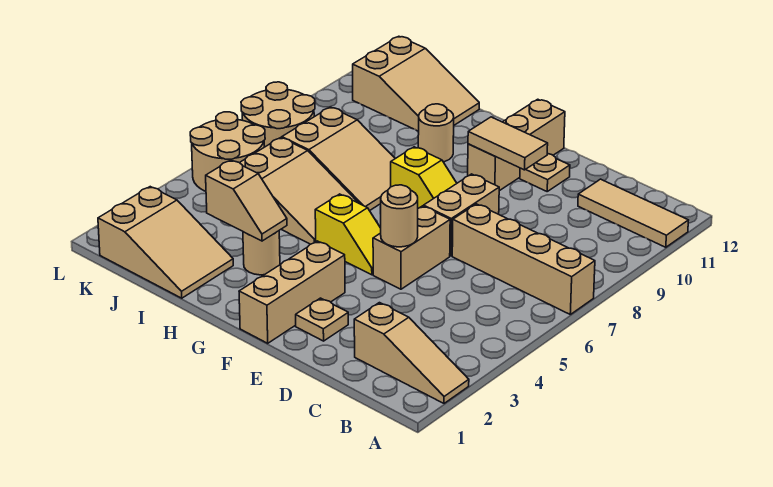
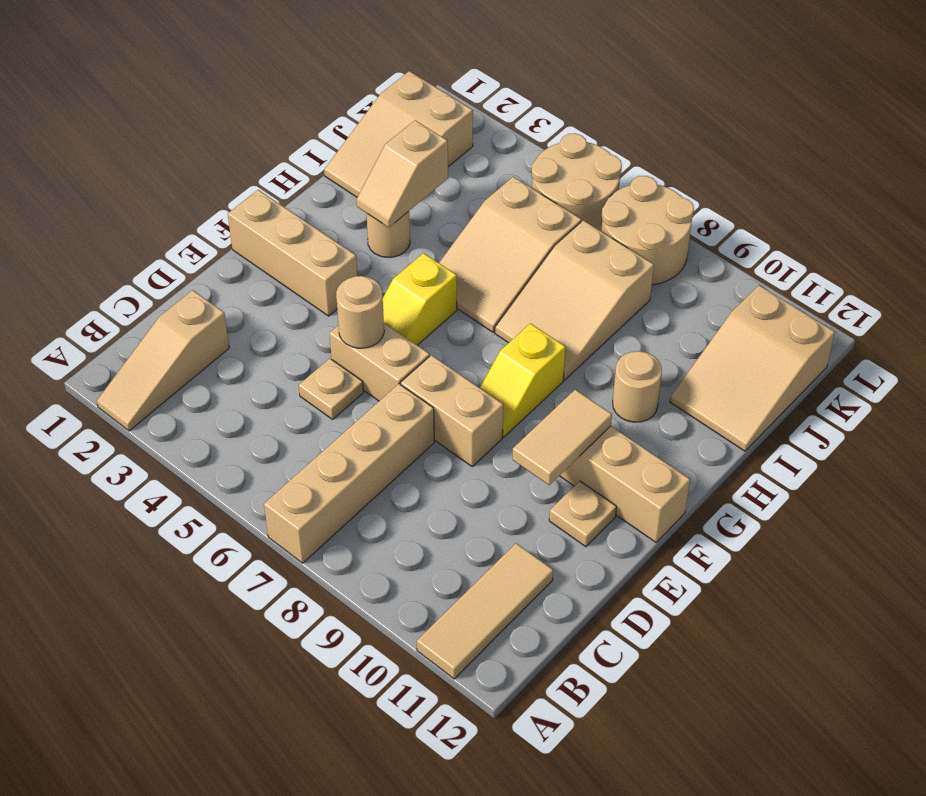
tan plate E2 level 1 -> tan plate D5 level 1

